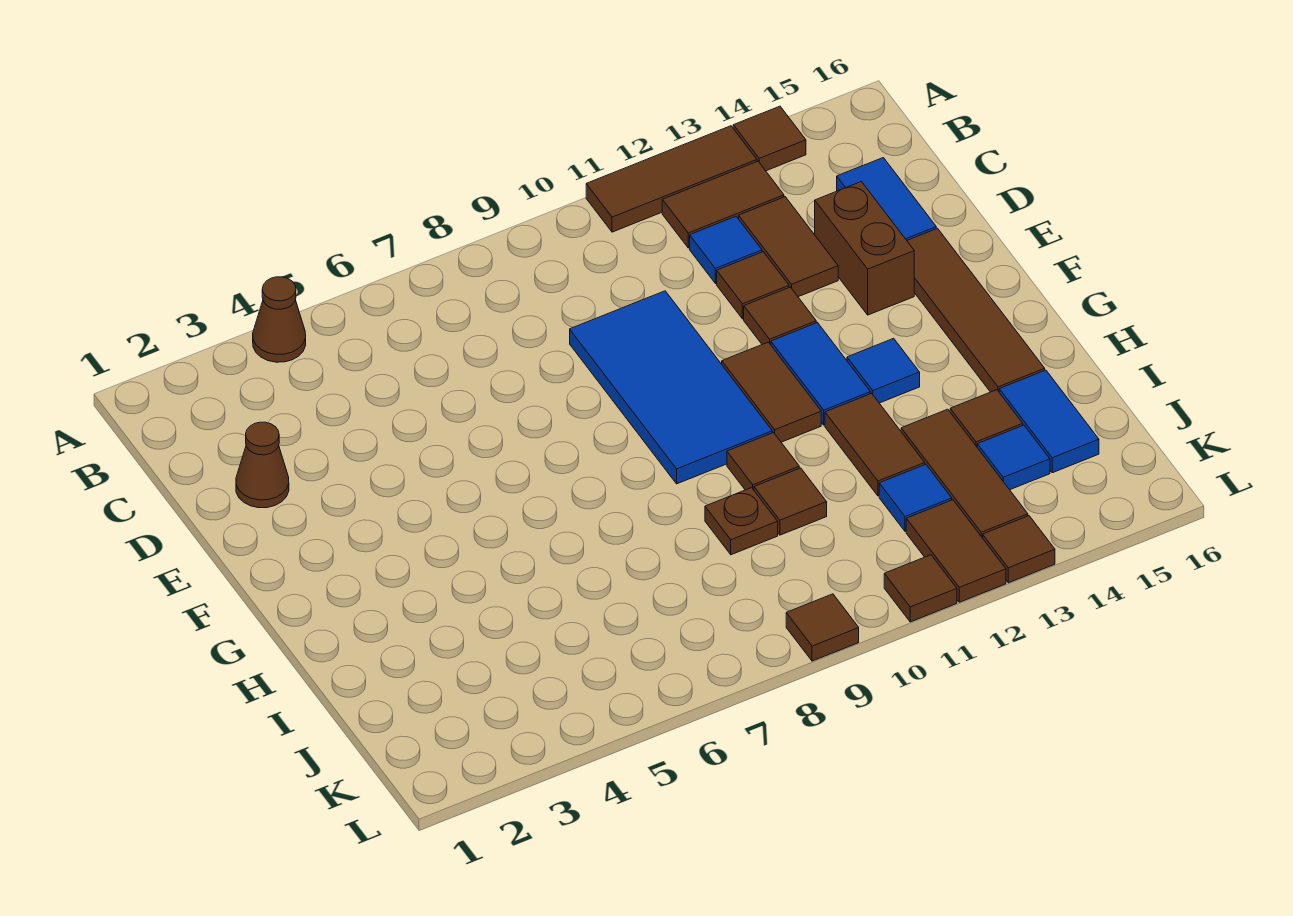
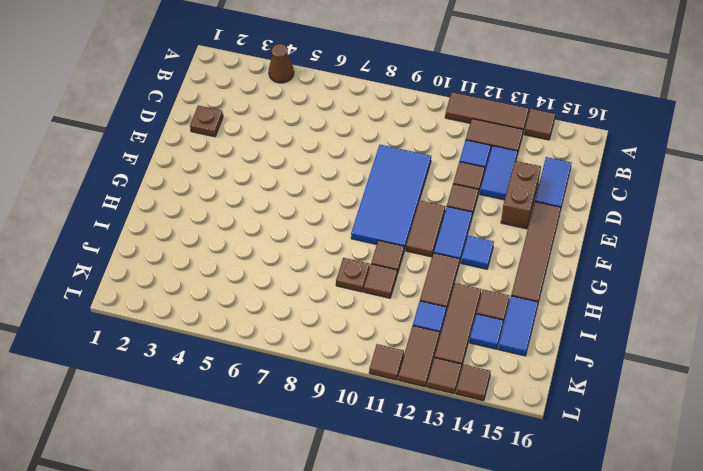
brown tile C13:D13 level 1 -> blue tile C13:D13 level 1
brown cone D2 level 1 -> brown plate D2 level 1
brown tile L9 level 1 -> brown tile L14 level 1

